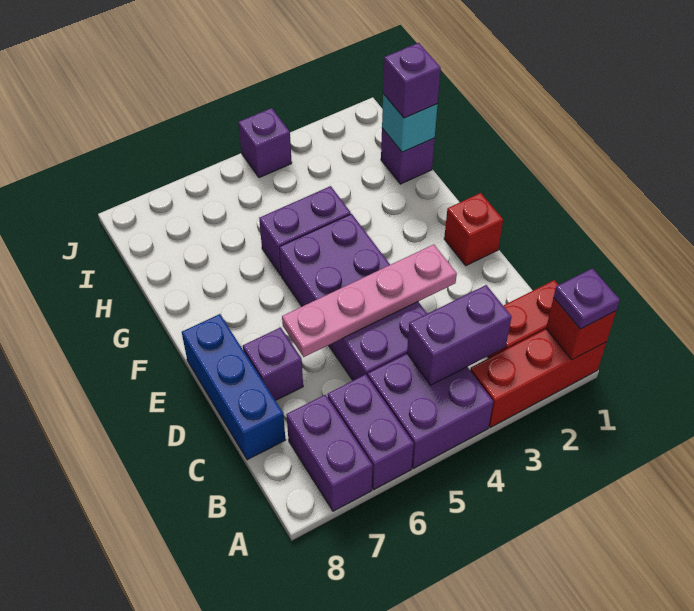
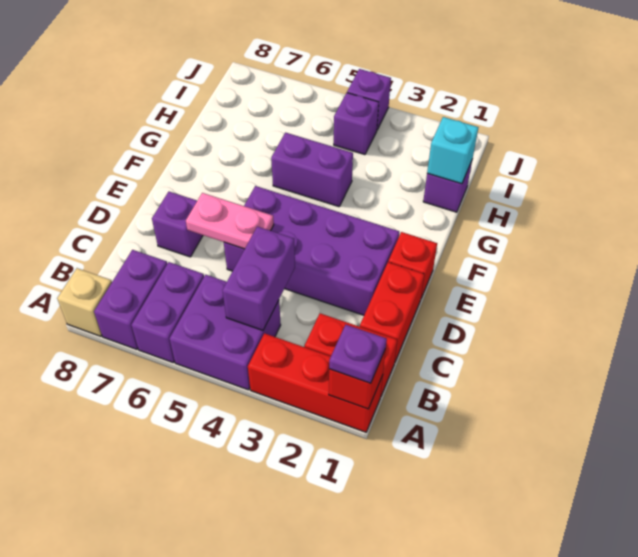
none -> tan brick A8 level 1
purple brick B3:B4 level 2 -> purple brick B4:C4 level 2
none -> red brick C1:D1 level 1
purple brick C4:F5 level 1 -> purple brick D2:E5 level 1
blue brick C8:E8 level 1 -> none
pink plate D3:D6 level 2 -> pink plate D5:D6 level 2
purple brick H1 level 3 -> purple brick I4 level 1

